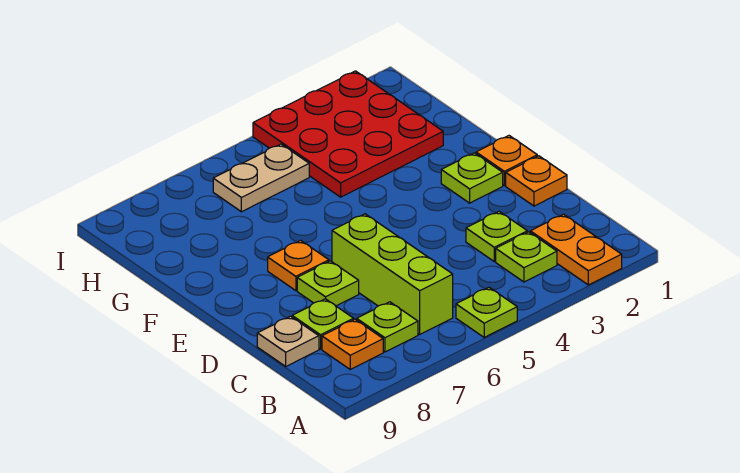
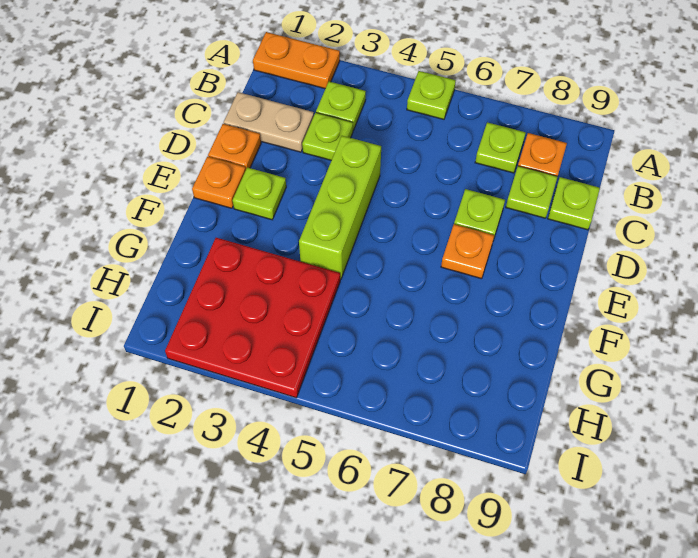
orange plate A2:B2 level 1 -> orange plate A1:A2 level 1
lime brick B6:D6 level 1 -> lime brick D4:F4 level 1
tan plate C9 level 1 -> lime plate C9 level 1
tan plate H5:H6 level 1 -> tan plate C1:C2 level 1

